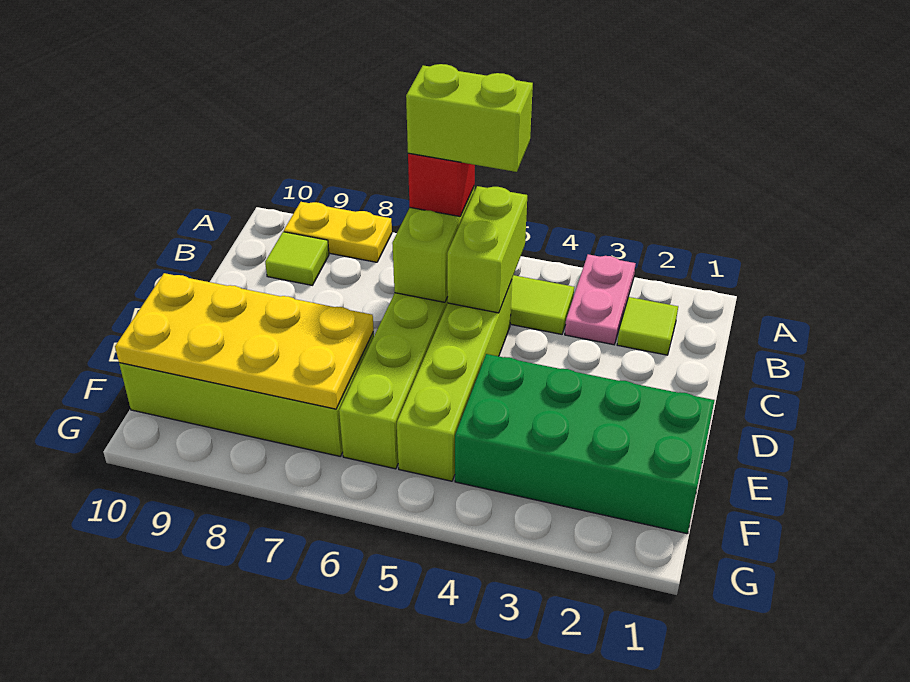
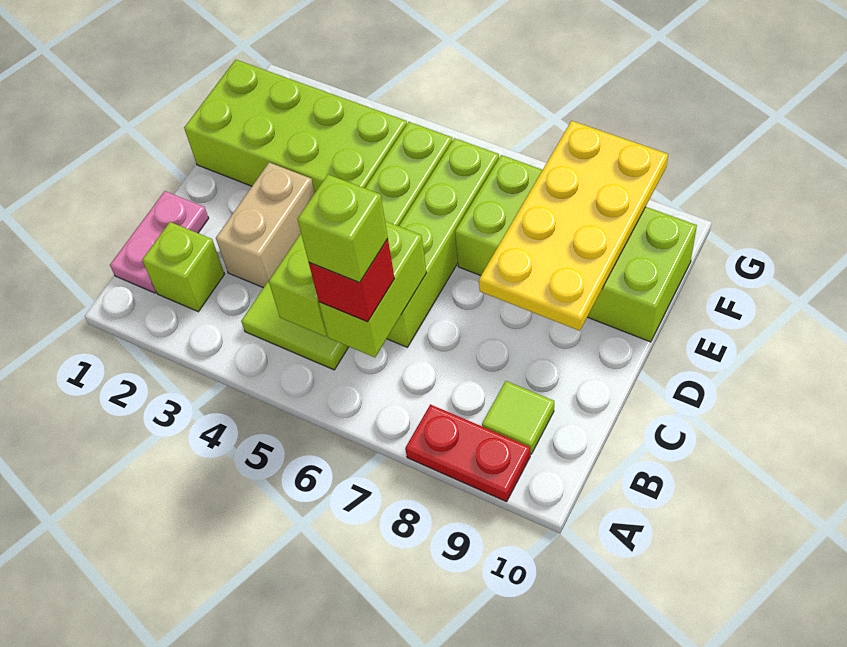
pink plate A3:B3 level 1 -> pink plate B1:C1 level 1
yellow plate A8:A9 level 1 -> red plate A8:A9 level 1
lime tile B2 level 1 -> lime brick B2 level 1
lime brick B5:B6 level 4 -> lime brick B6 level 4
none -> tan brick C3:D3 level 1
green brick E1:F4 level 1 -> lime brick E1:F4 level 1
yellow plate E7:F10 level 2 -> yellow plate D8:G9 level 2

